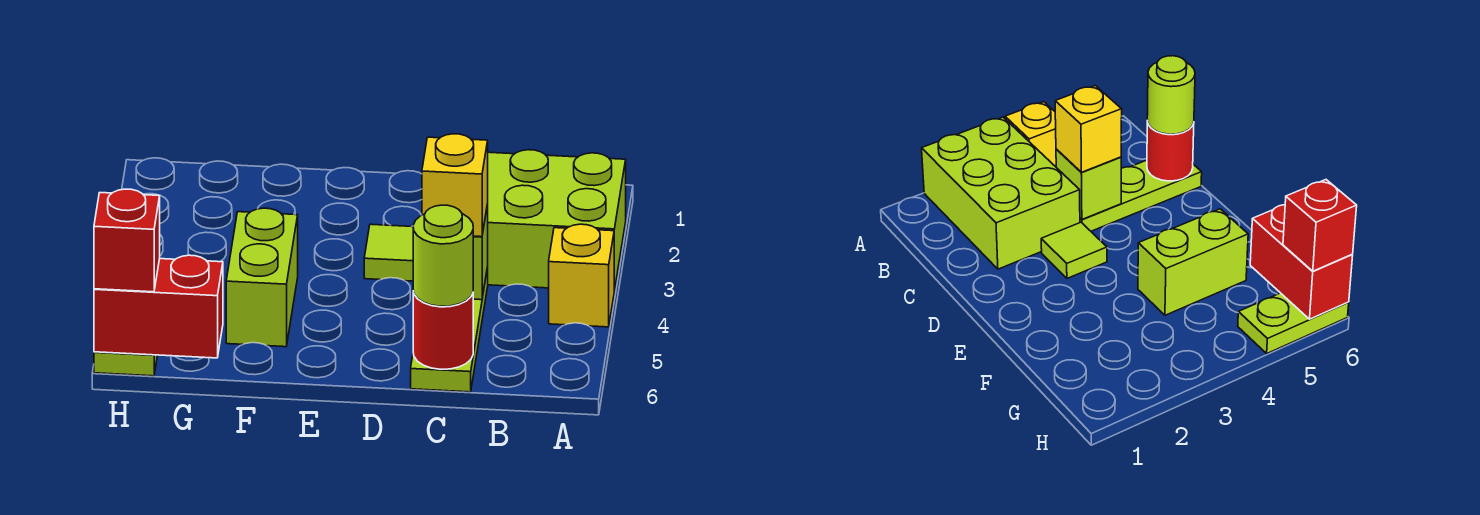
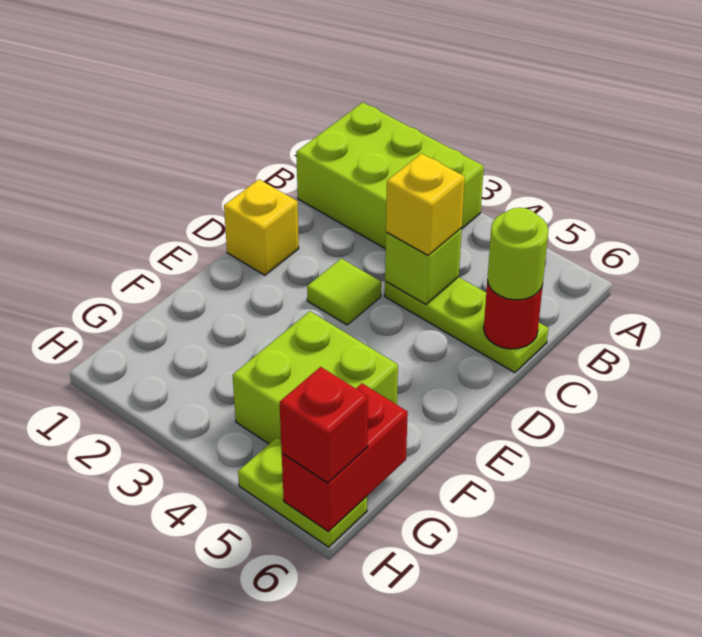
lime brick A2:C3 level 1 -> lime brick A1:B3 level 1
yellow brick A4 level 1 -> yellow brick D1 level 1
lime brick F4:F5 level 1 -> lime brick F4:G5 level 1

